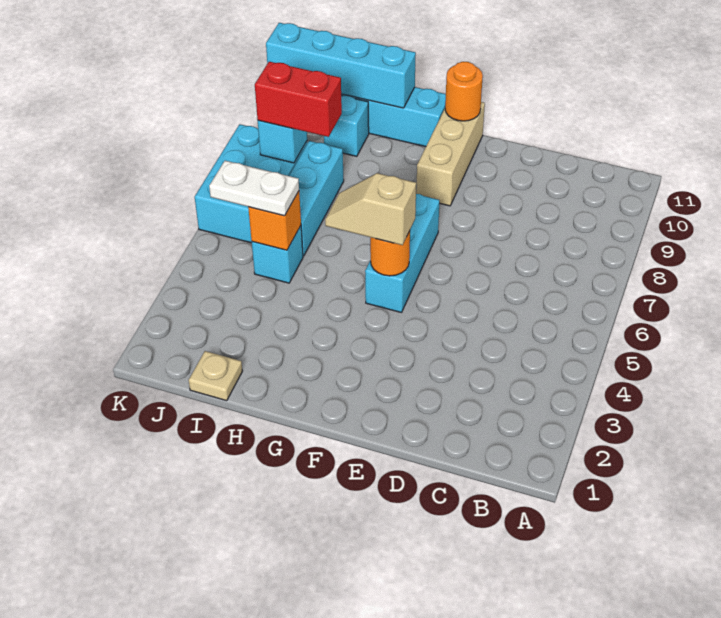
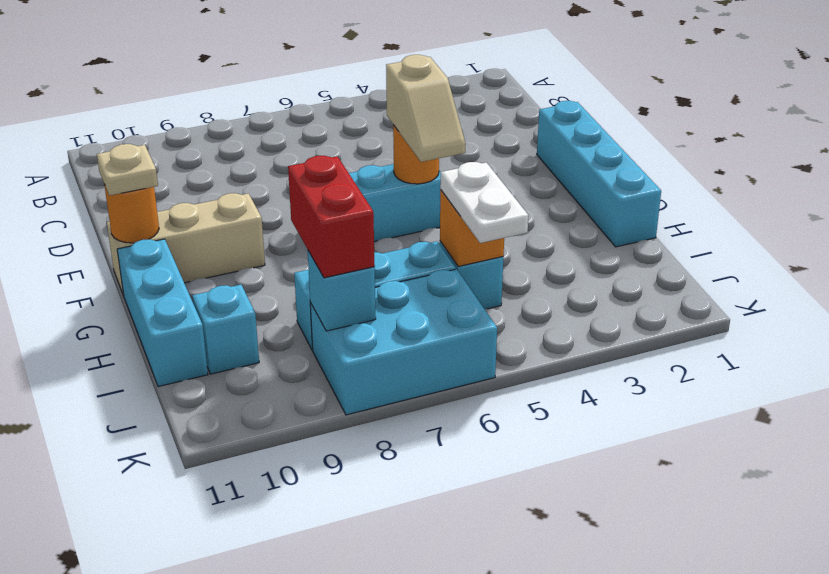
cyan brick H11:K11 level 2 -> cyan brick E1:H1 level 1
tan plate I1 level 1 -> tan plate F11 level 3

